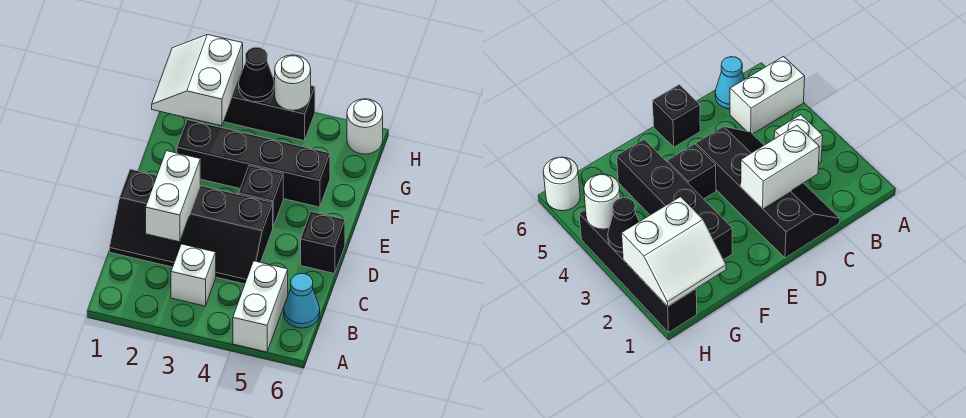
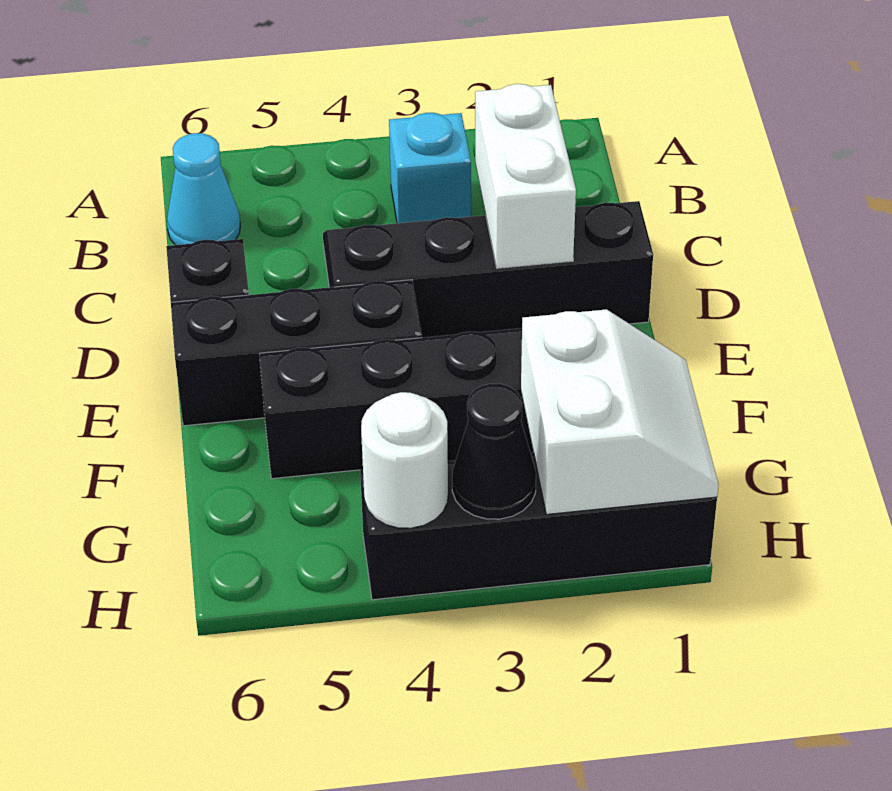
white brick A5:B5 level 1 -> none
white brick B3 level 1 -> cyan brick B3 level 1
black brick E4 level 1 -> black brick E4:E6 level 1
white round brick H6 level 1 -> none

